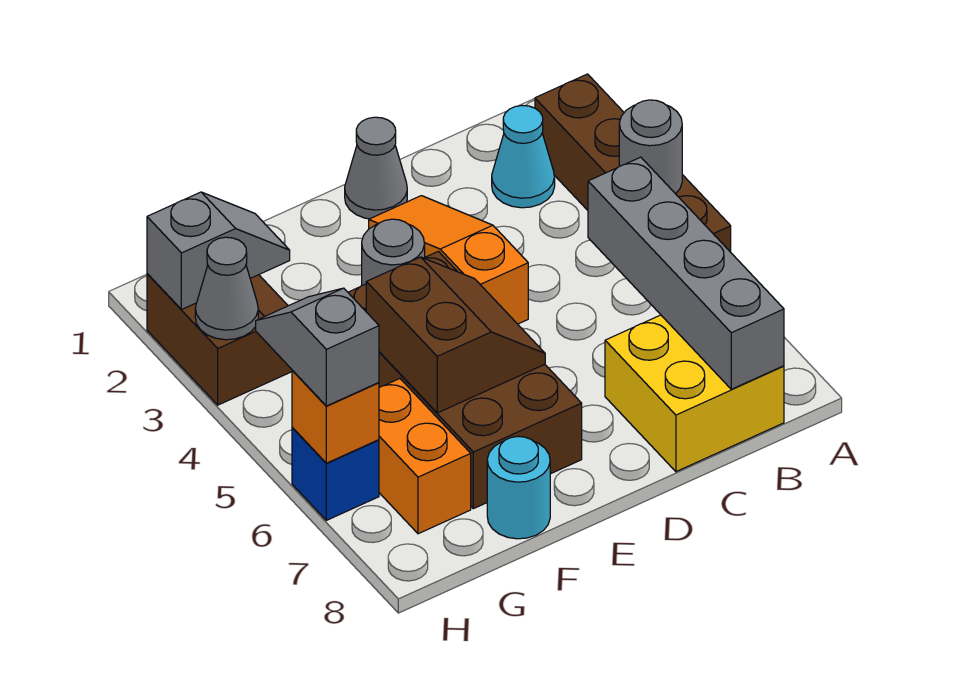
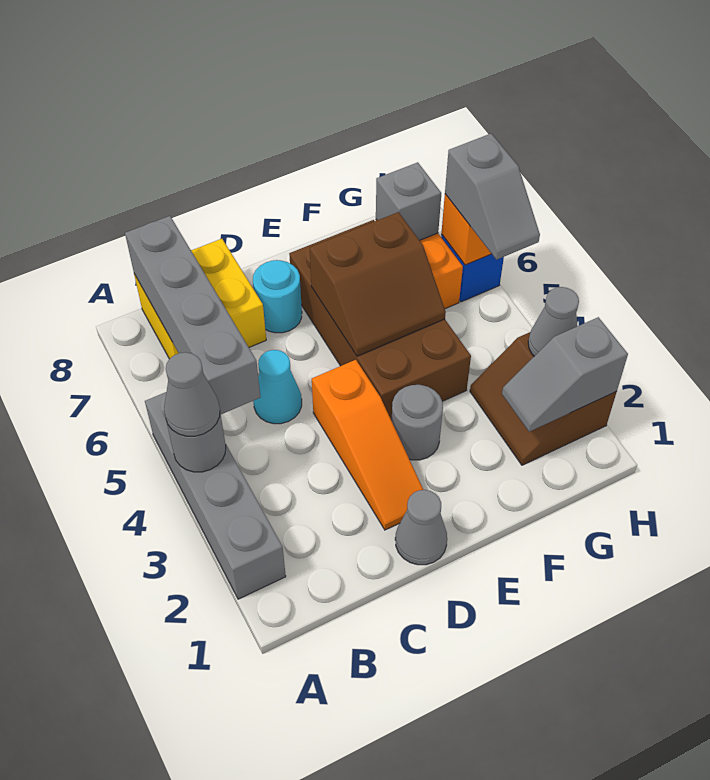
brown brick A2:A5 level 1 -> grey brick A2:A5 level 1
none -> grey cone A4 level 3
cyan cone B2 level 1 -> cyan cone C5 level 1
brown slope E5:F6 level 2 top F -> brown slope E5:F6 level 2 top 6
cyan round brick F8 level 1 -> cyan round brick D7 level 1
none -> grey brick G7 level 2

